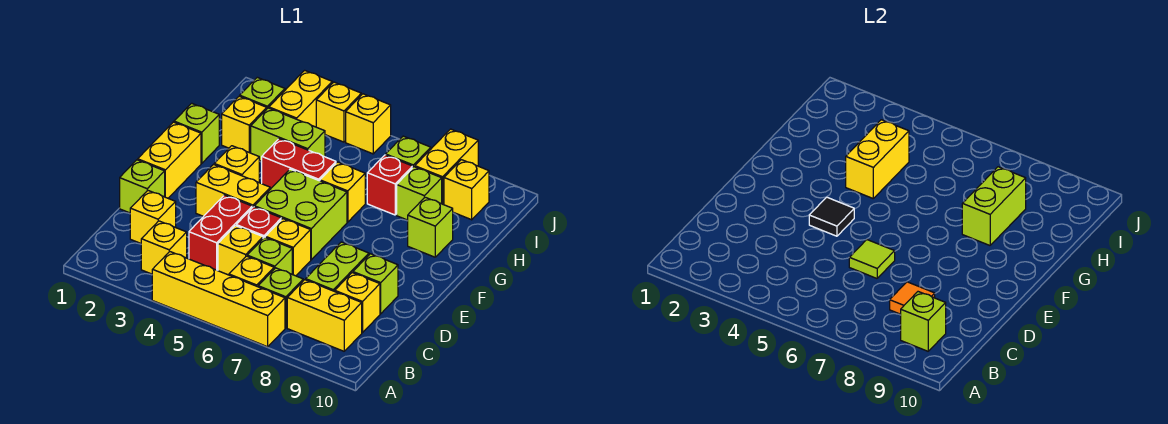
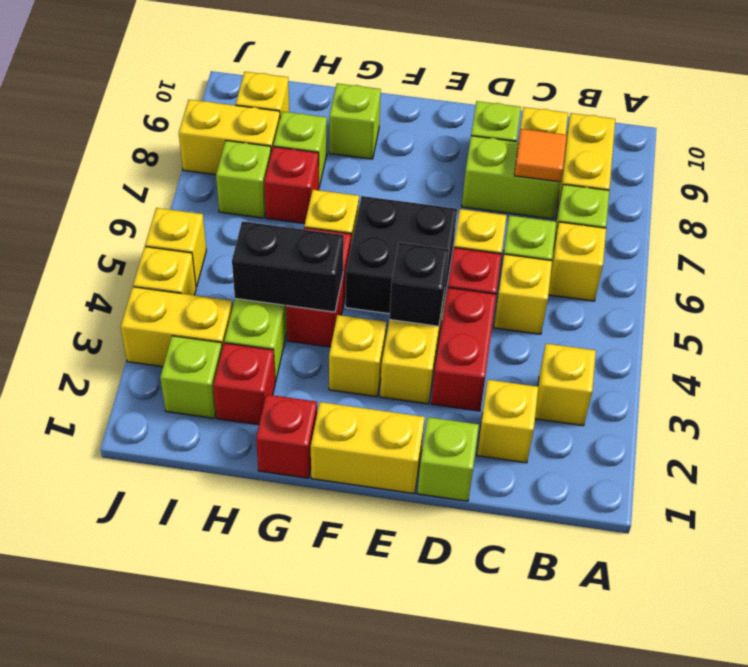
yellow brick A4:A7 level 1 -> none
lime brick B9 level 2 -> none
red brick C4:D4 level 1 -> red brick D3:D4 level 1
lime tile D6 level 2 -> none
black tile E4 level 2 -> black brick E4 level 2
lime brick E5:F6 level 1 -> black brick E5:F6 level 1
lime brick G1 level 1 -> red brick G1 level 1
yellow brick G4:H4 level 2 -> black brick G4:H4 level 2
lime brick G8:H8 level 2 -> none
yellow brick H2 level 1 -> red brick H2 level 1

